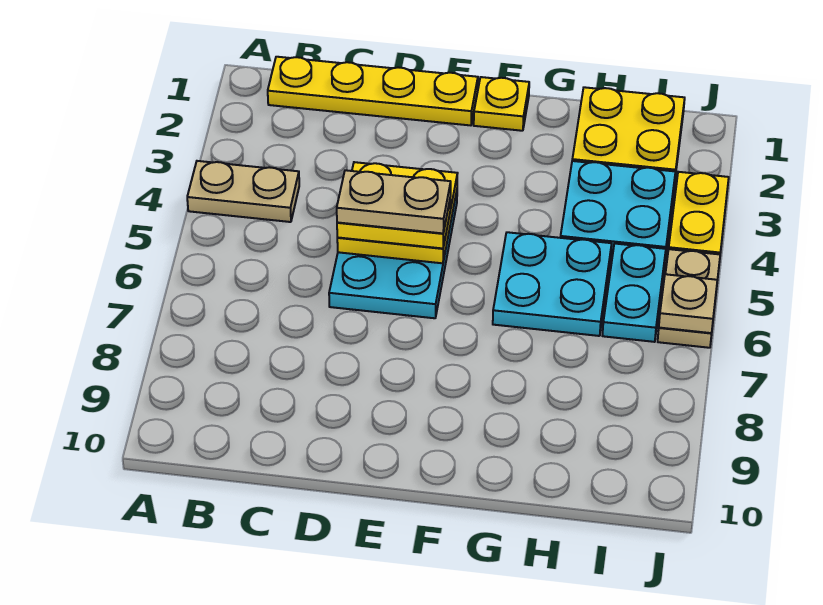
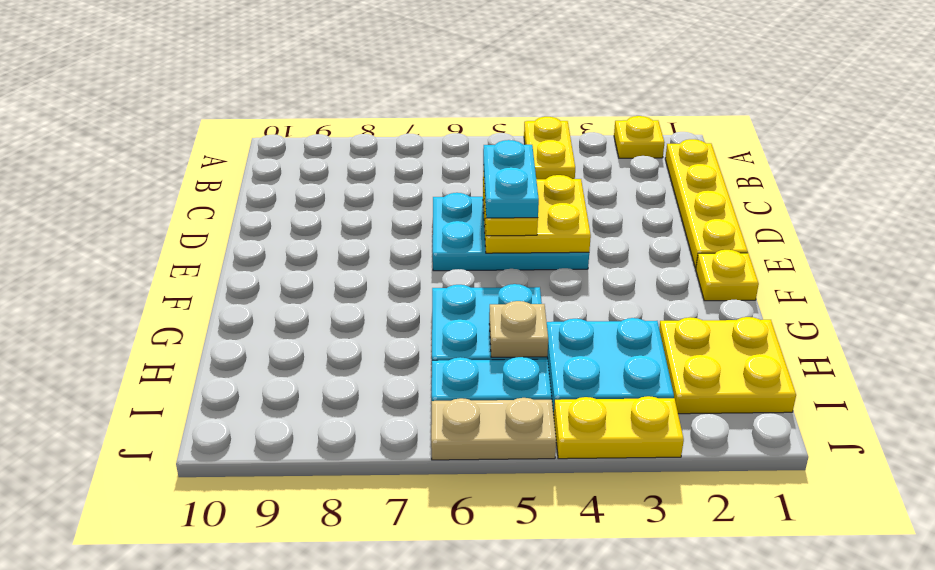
none -> yellow plate A2 level 1
tan plate A4:B4 level 1 -> yellow plate A4:B4 level 1
tan plate D5:E5 level 4 -> cyan plate D5:E5 level 4
tan plate J6 level 2 -> tan plate H5 level 2

